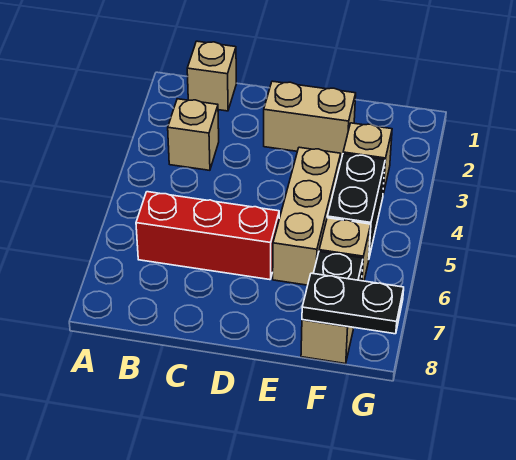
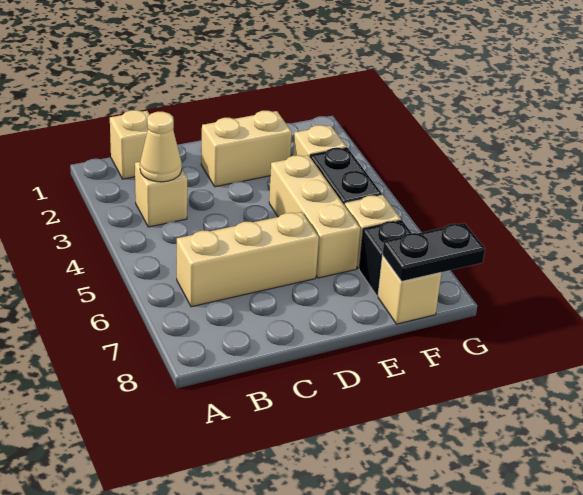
none -> tan cone B3 level 2
red brick B6:D6 level 1 -> tan brick B6:D6 level 1

